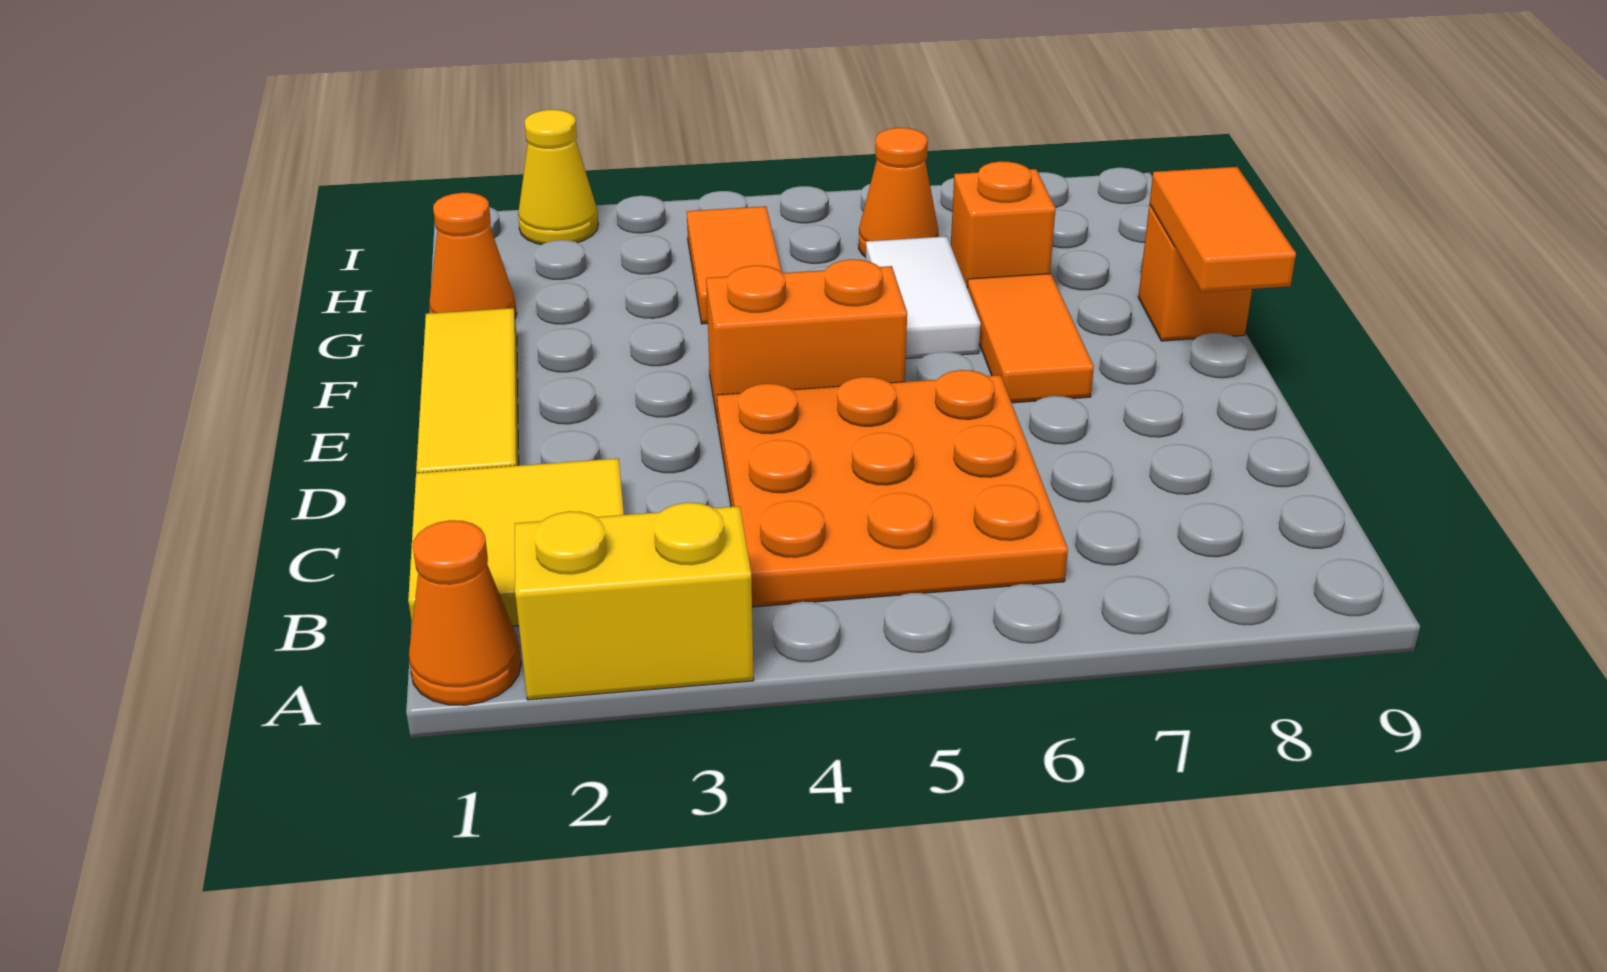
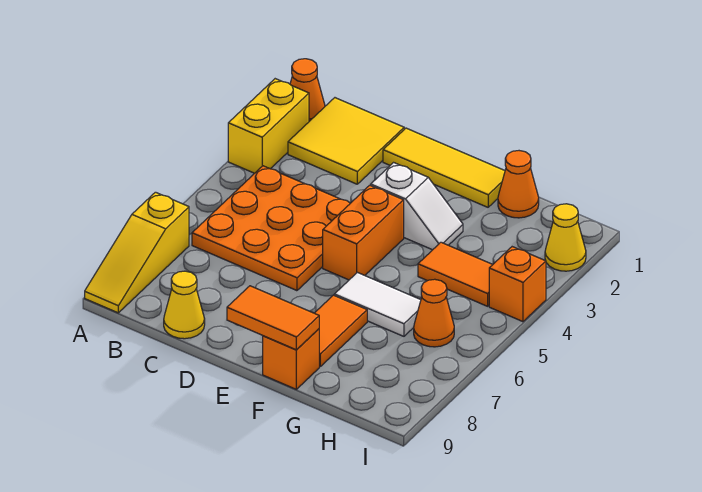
none -> yellow slope A7:A9 level 1 top 7
none -> yellow cone C9 level 1
none -> white slope E3:F3 level 1 top E
orange tile E7:F7 level 1 -> orange tile F7:F8 level 1
orange brick G7 level 1 -> orange brick I4 level 1

